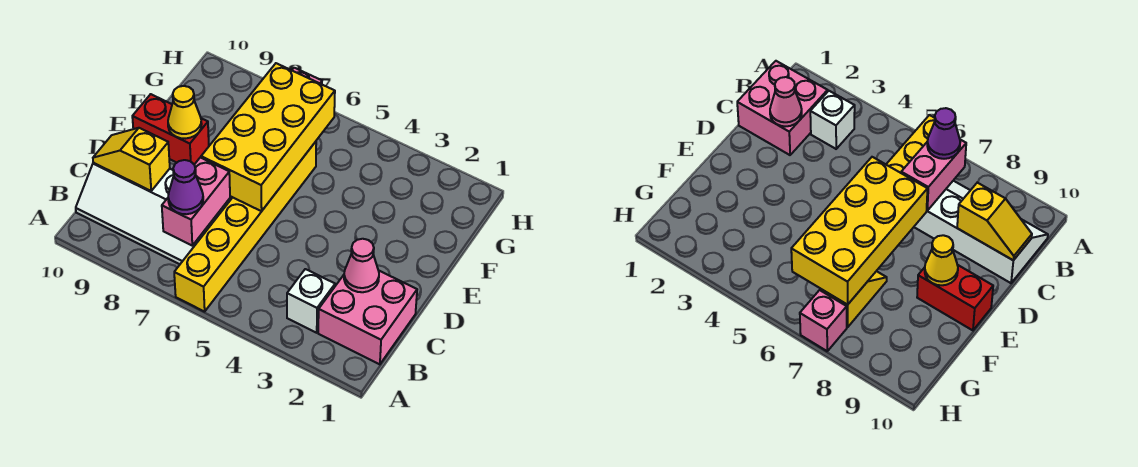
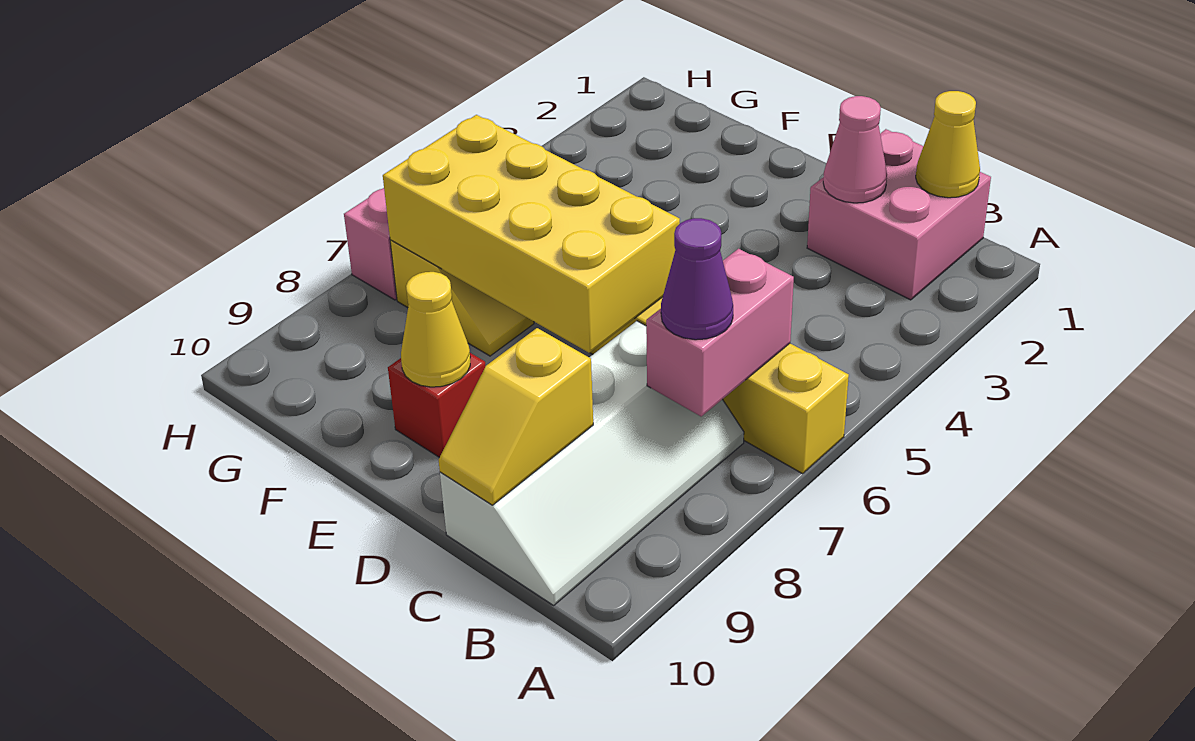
none -> yellow cone B1 level 2
white brick B3 level 1 -> none
pink brick B7:C7 level 2 -> pink brick B6:B7 level 2
red brick E9:E10 level 1 -> red brick E9 level 1

